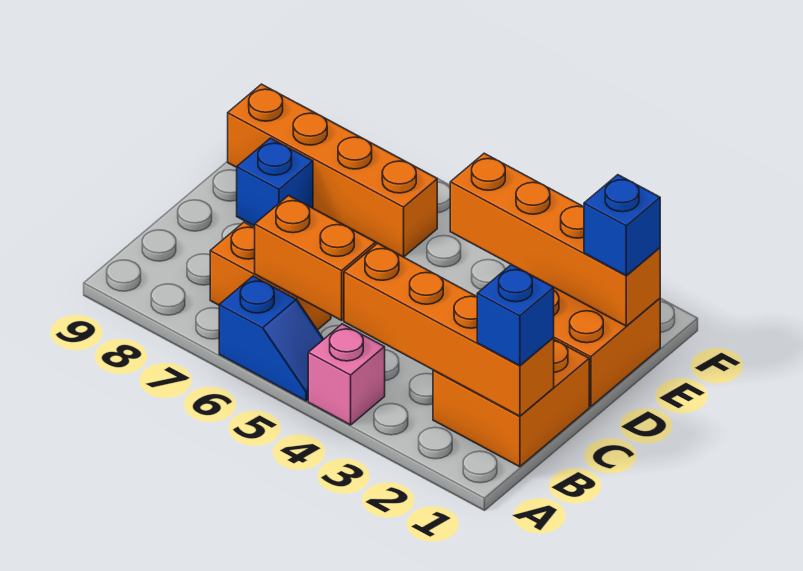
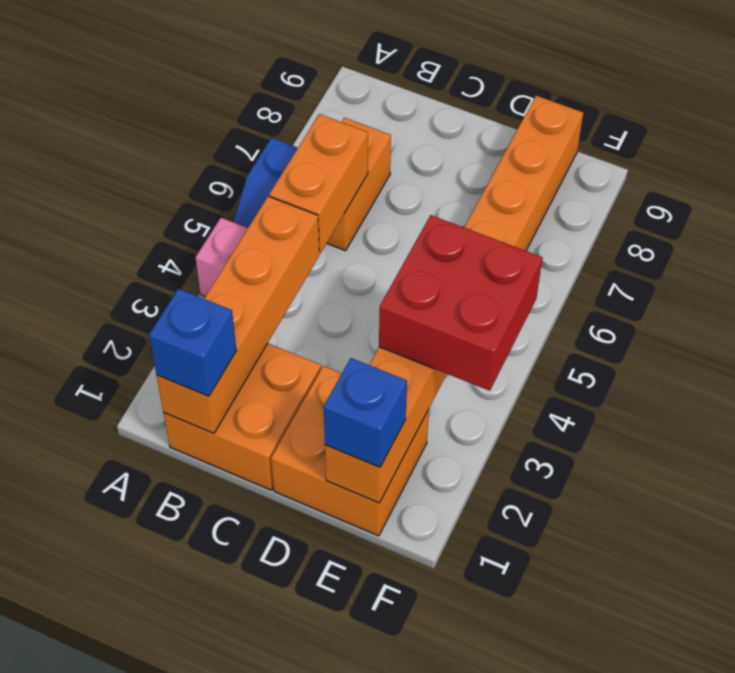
blue brick D8 level 1 -> none
none -> red brick E3:F4 level 3

